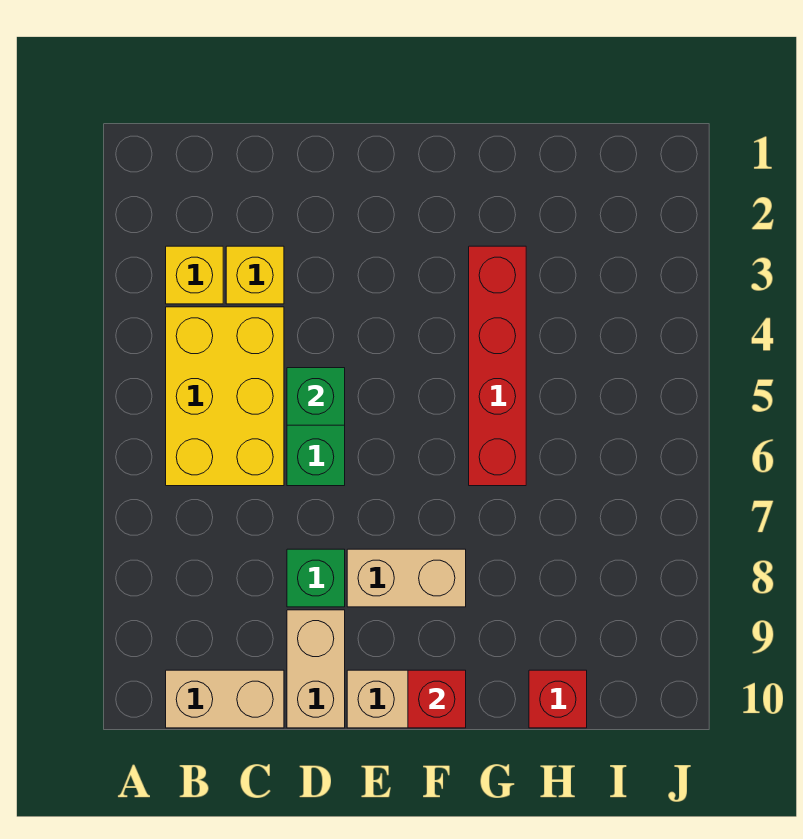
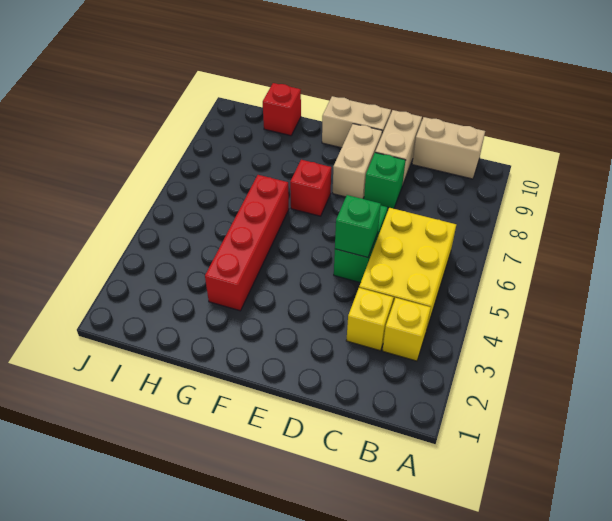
tan brick E8:F8 level 1 -> tan brick E8:E9 level 1
red brick F10 level 2 -> red brick F7 level 1

